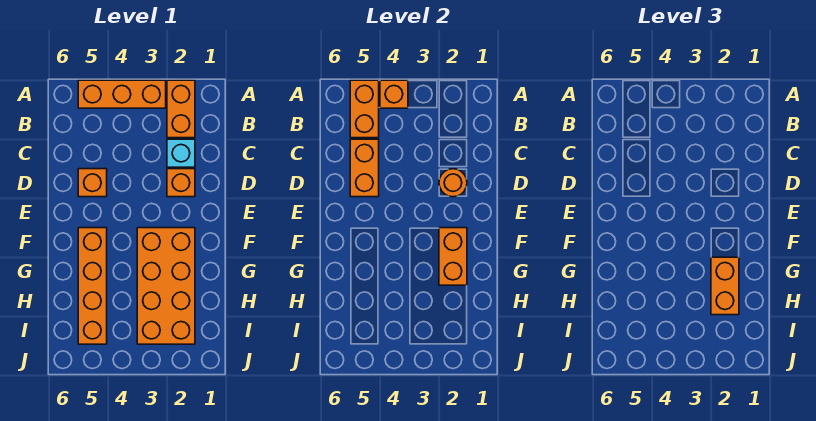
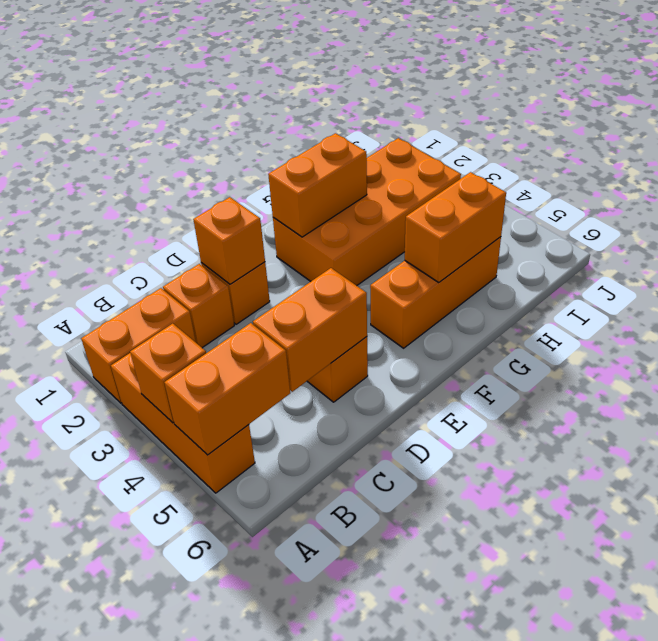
cyan brick C2 level 1 -> orange brick C2 level 1
orange round brick D2 level 2 -> orange brick D2 level 2
orange brick F5:I5 level 1 -> orange brick F5:H5 level 1
orange brick G2:H2 level 3 -> orange brick G5:H5 level 2

